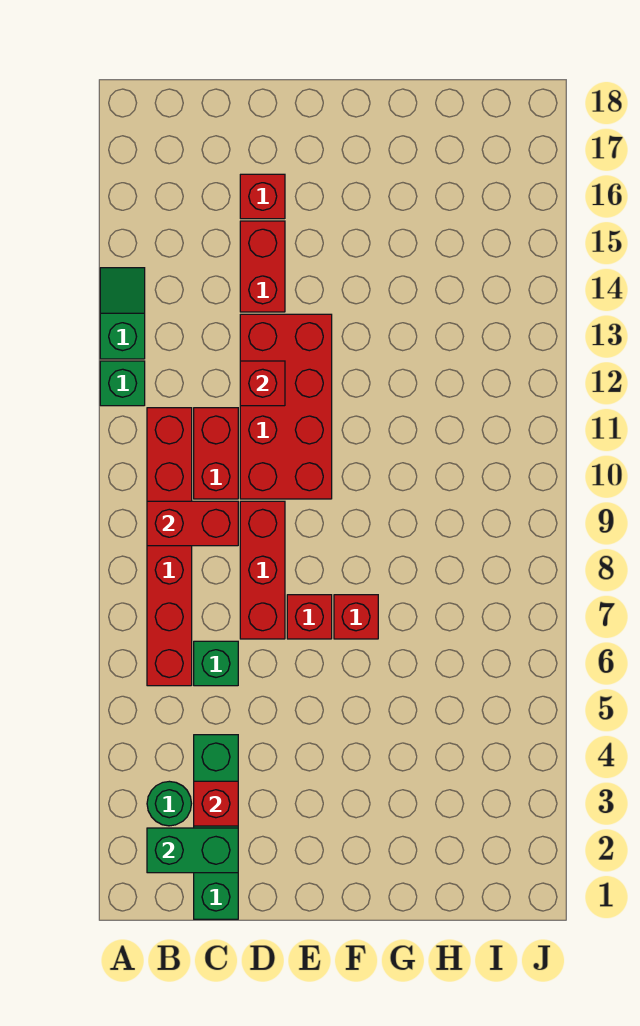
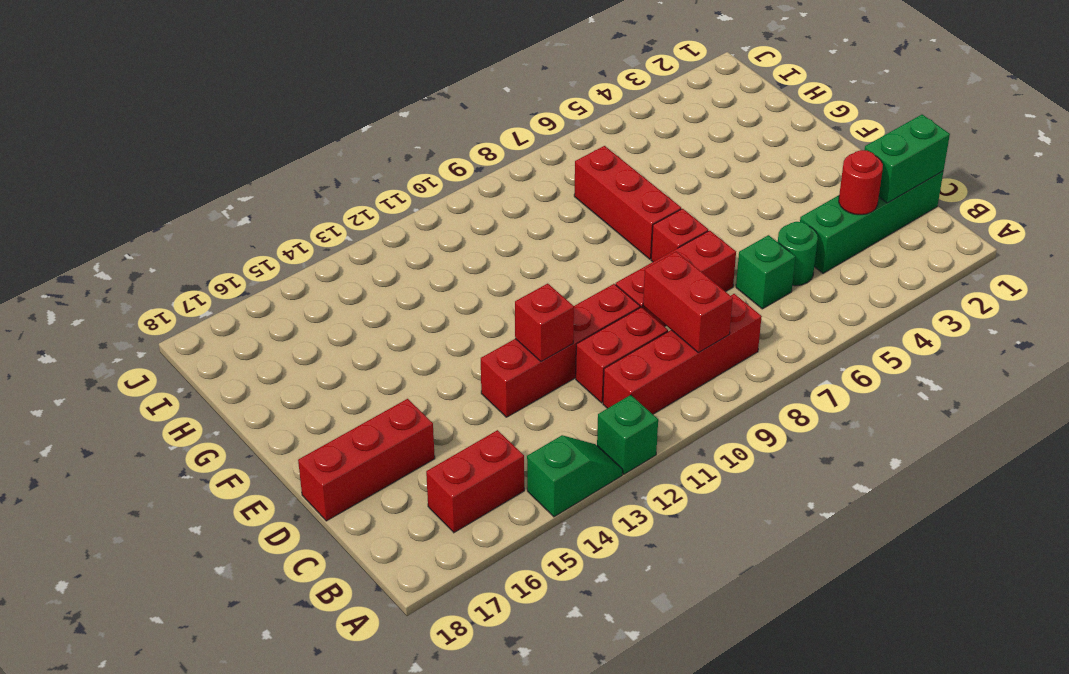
green slope A13:A14 level 1 top 13 -> green slope A13:A14 level 1 top 14
green brick B2:C2 level 2 -> green brick C1:C2 level 2
green round brick B3 level 1 -> green round brick C5 level 1
red brick B6:B11 level 1 -> red brick B8:B11 level 1
red brick C3 level 2 -> red round brick C3 level 2
red brick D10:E13 level 1 -> red brick D10:D13 level 1
red brick D14:D15 level 1 -> red brick B15:B16 level 1
red brick D16 level 1 -> red brick D16:D18 level 1
red brick F7 level 1 -> red brick F7:H7 level 1

